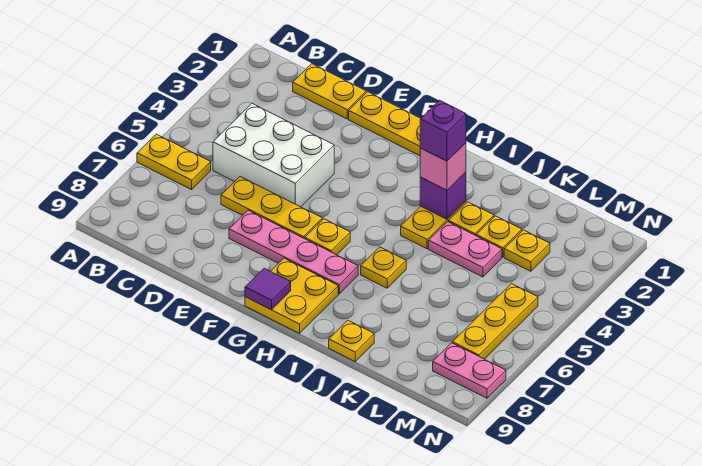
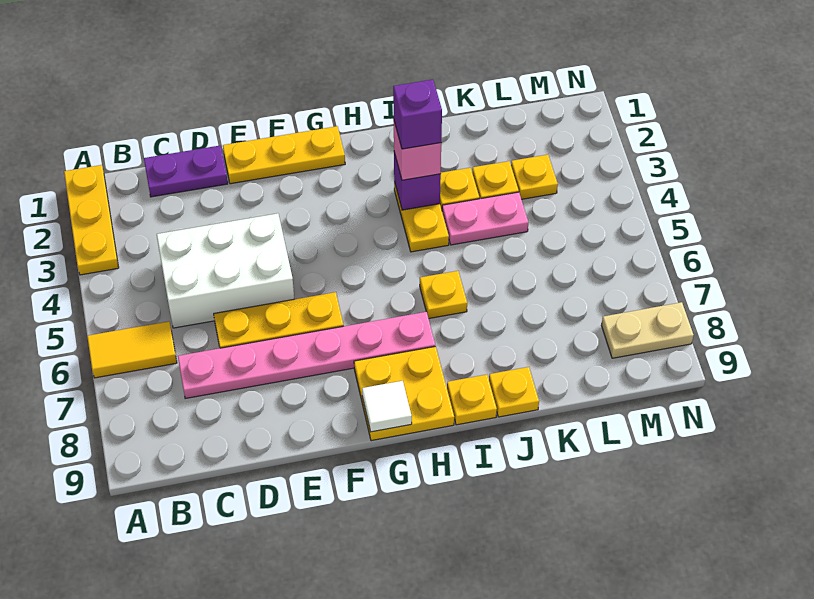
yellow plate A6:B6 level 1 -> yellow tile A6:B6 level 1
yellow plate C1:D1 level 1 -> purple plate C1:D1 level 1
pink plate E7:H7 level 1 -> pink plate C7:H7 level 1
yellow plate G6 level 1 -> yellow plate I9 level 1
purple tile G9 level 2 -> white tile G9 level 2
yellow plate M5:M7 level 1 -> yellow plate A1:A3 level 1
pink plate M8:N8 level 1 -> tan plate M8:N8 level 1

